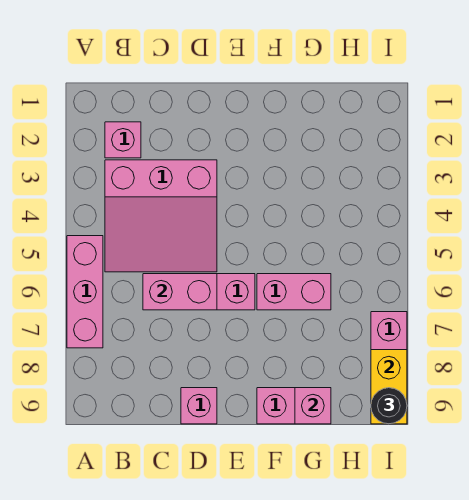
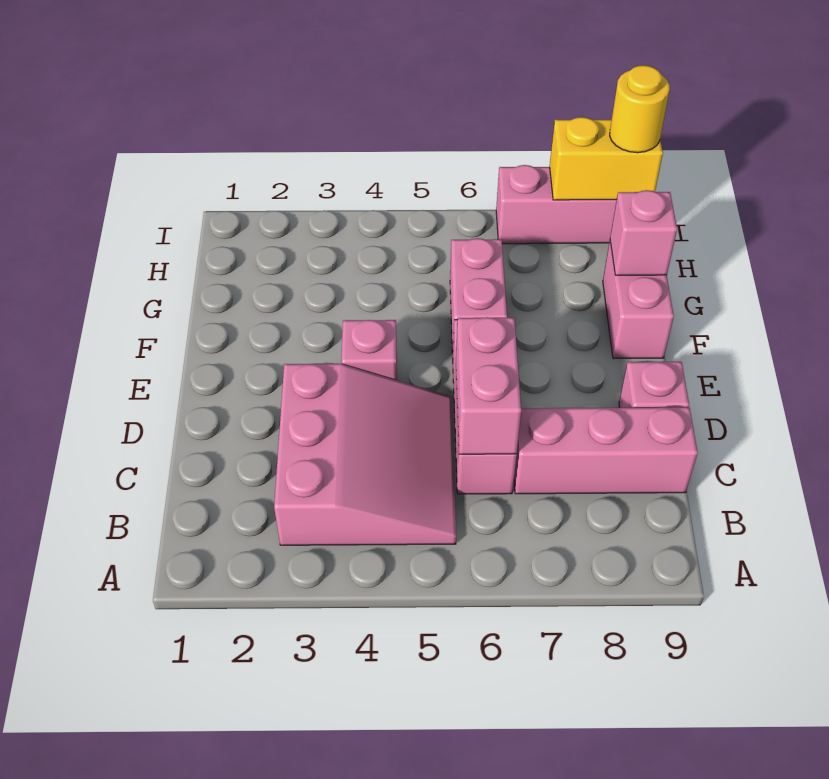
pink brick A5:A7 level 1 -> pink brick C7:C9 level 1
pink brick B2 level 1 -> pink brick E4 level 1
black round brick I9 level 3 -> yellow round brick I9 level 3

